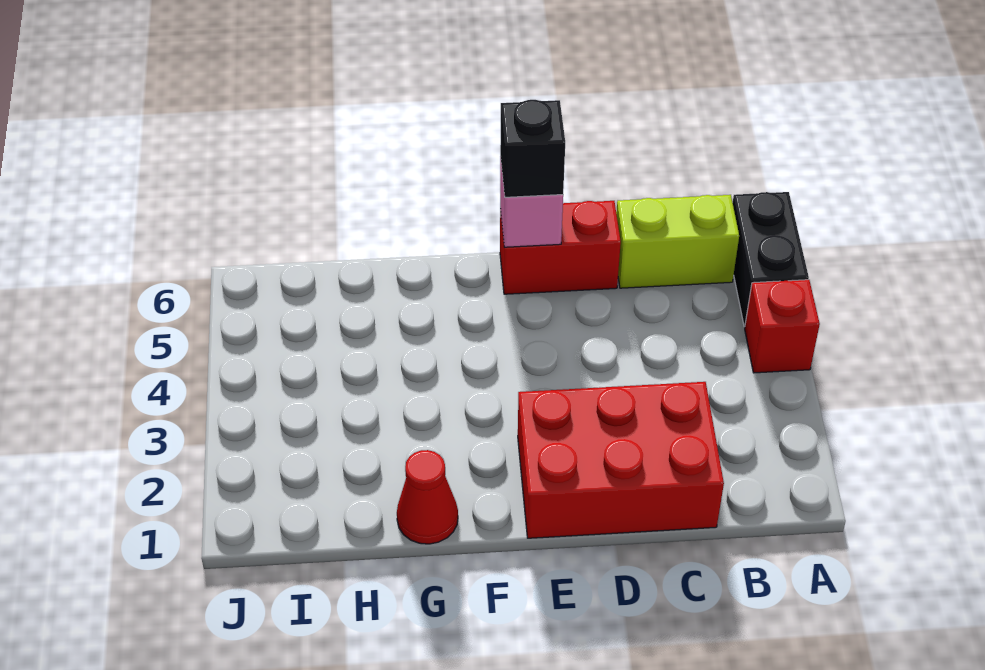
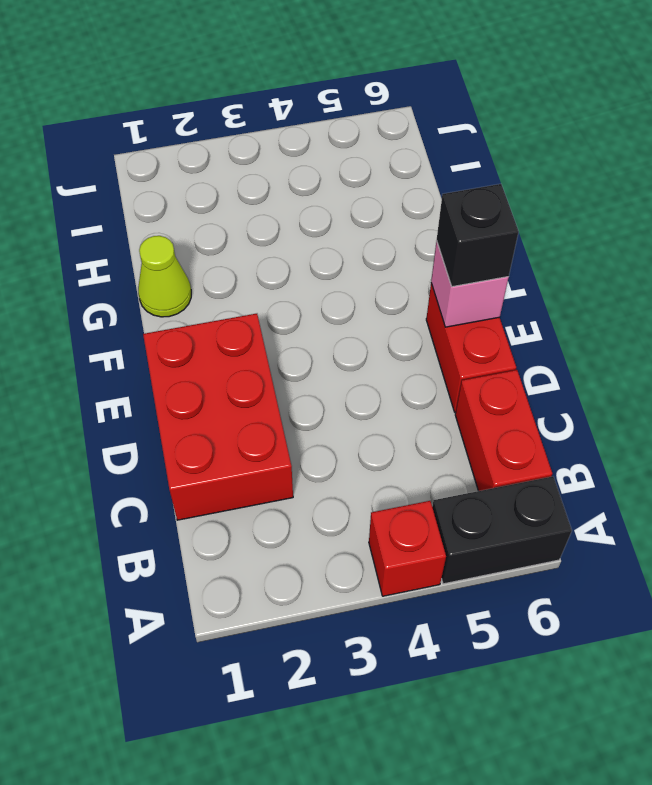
lime brick B6:C6 level 1 -> red brick B6:C6 level 1
red cone G1 level 1 -> lime cone G1 level 1

